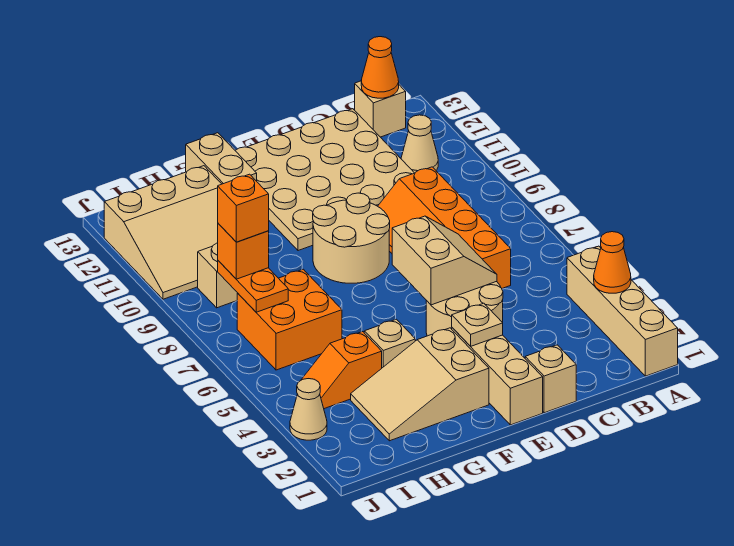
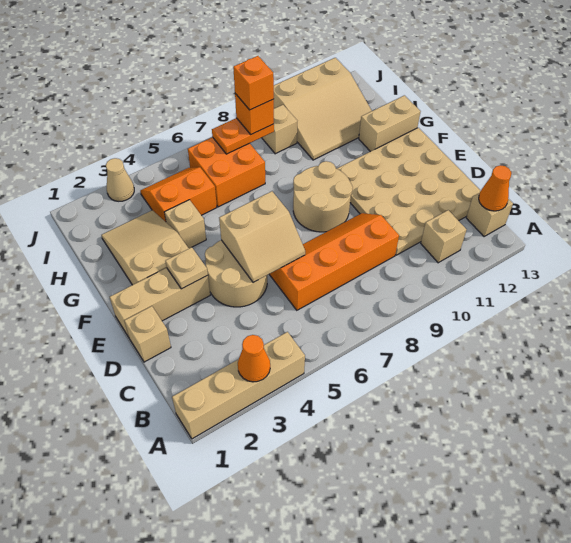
tan cone B11 level 1 -> tan brick B11 level 1
orange slope H4:I4 level 1 top H -> orange slope H4:I5 level 1 top H
tan slope H10:J12 level 1 top 12 -> tan slope H10:J12 level 1 top J

